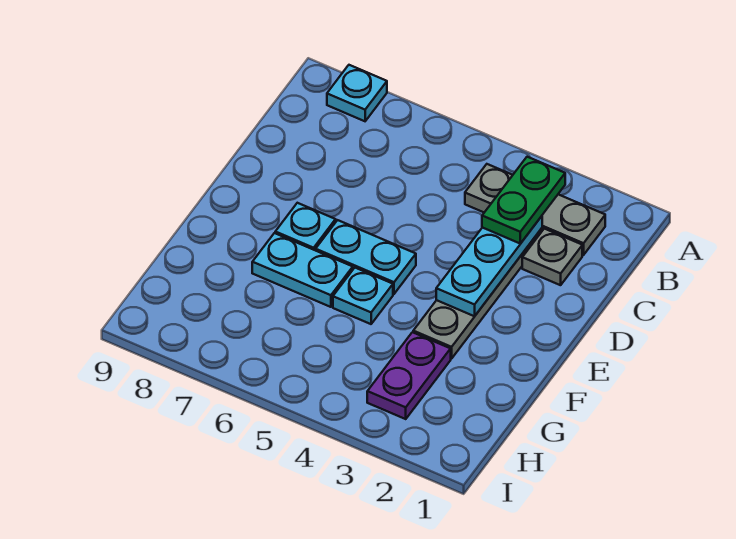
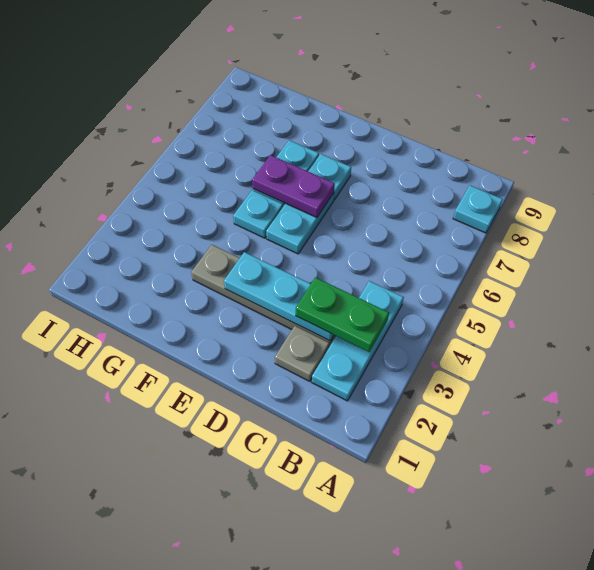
grey plate B2:B4 level 1 -> cyan plate B2:B4 level 1
purple plate G3:H3 level 1 -> purple plate E6:F6 level 2

